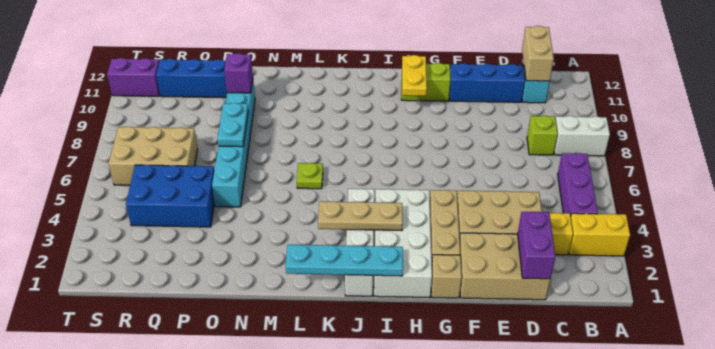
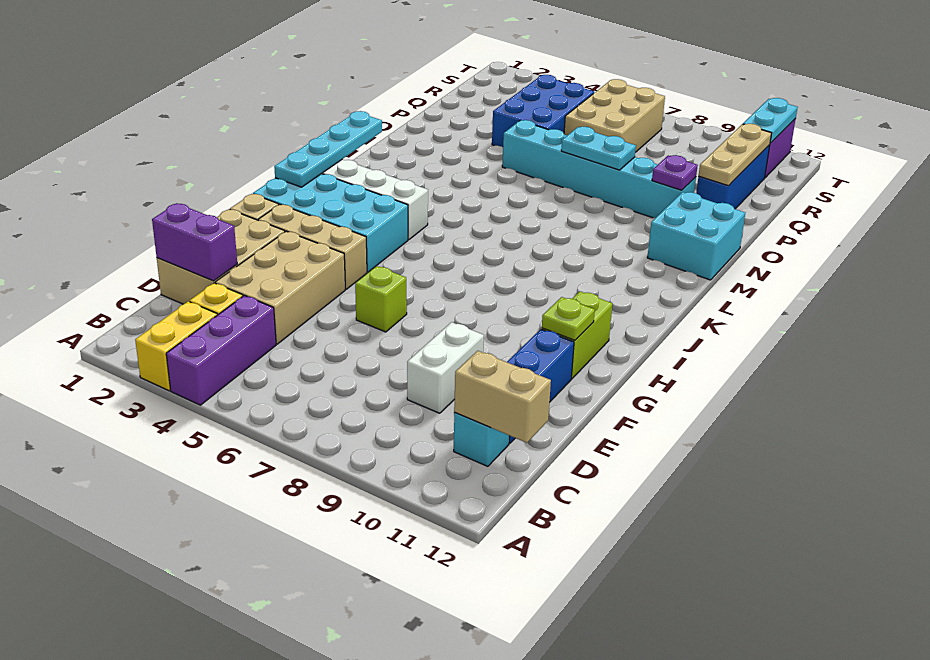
white brick A8:B8 level 1 -> white brick D9:E9 level 1
purple brick B4:B6 level 1 -> purple brick A4:C4 level 1
lime brick C8 level 1 -> lime brick F6 level 1
white brick H1:I4 level 1 -> cyan brick H1:I4 level 1
yellow plate H10:H11 level 2 -> none
tan plate I3:K3 level 2 -> tan plate P11:R11 level 2
lime plate L6 level 1 -> lime plate G11 level 2
none -> cyan brick M11:N12 level 1
purple brick O10 level 2 -> purple plate O10 level 2
none -> cyan plate S11:T11 level 2

